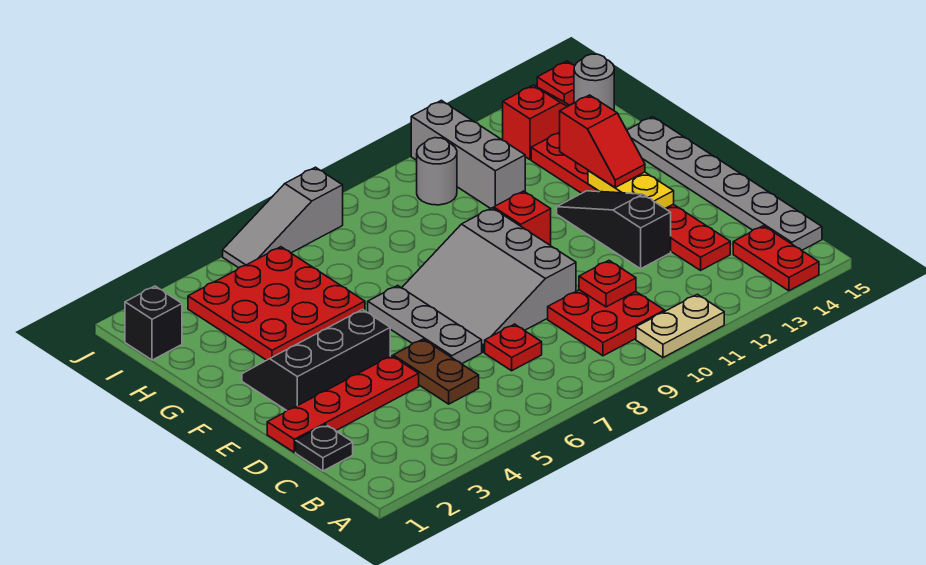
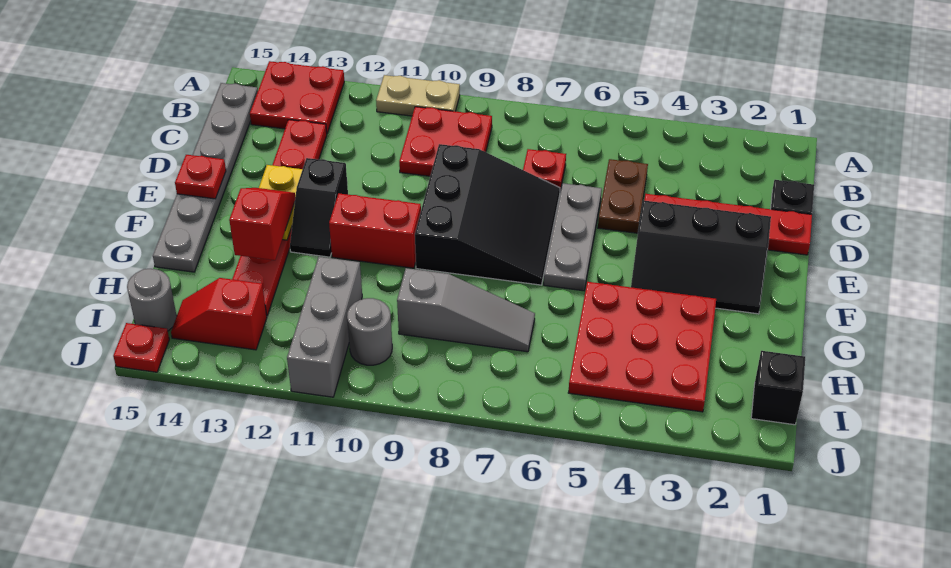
red plate A14:B14 level 1 -> red plate A13:B14 level 1
red plate C10 level 2 -> red plate E15 level 2
grey slope D7:F9 level 1 top 9 -> black slope D7:F9 level 1 top 9
black slope D12:F12 level 1 top D -> black slope E12:F12 level 1 top E
red brick F10 level 1 -> red brick F10:F11 level 1
grey slope J5:J7 level 1 top 7 -> grey slope H7:H9 level 1 top 9

